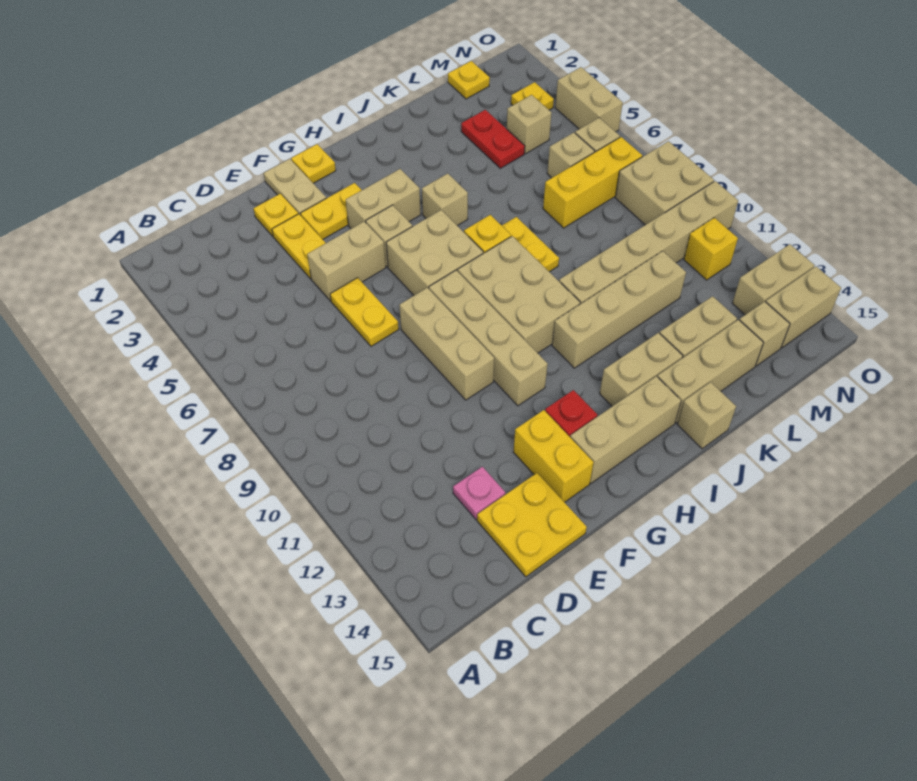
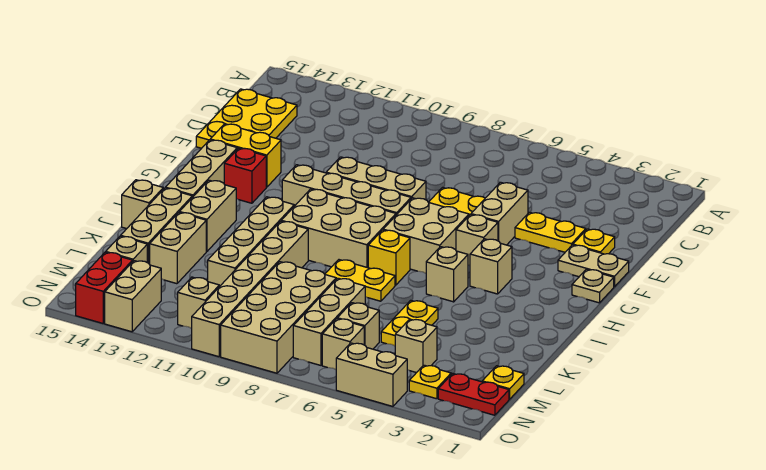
pink plate D13 level 1 -> none
yellow plate D14:E15 level 1 -> yellow plate C14:E15 level 1
yellow plate F3:G3 level 1 -> yellow plate K5:L5 level 1
yellow plate G1 level 1 -> tan plate G1 level 1
tan brick G4:H4 level 1 -> tan brick H4 level 1
red plate L3:L4 level 1 -> red plate N1:N2 level 1
yellow brick L7:N7 level 1 -> tan brick L7:N7 level 1
tan brick N8:O9 level 1 -> tan brick L8:O9 level 1
yellow brick N11 level 1 -> tan brick N11 level 1
tan brick N14:O14 level 1 -> red brick N14:O14 level 1

